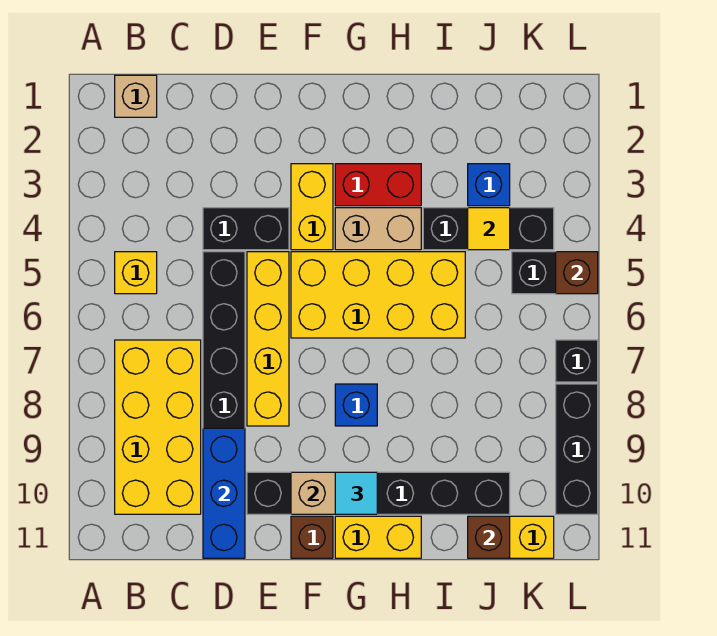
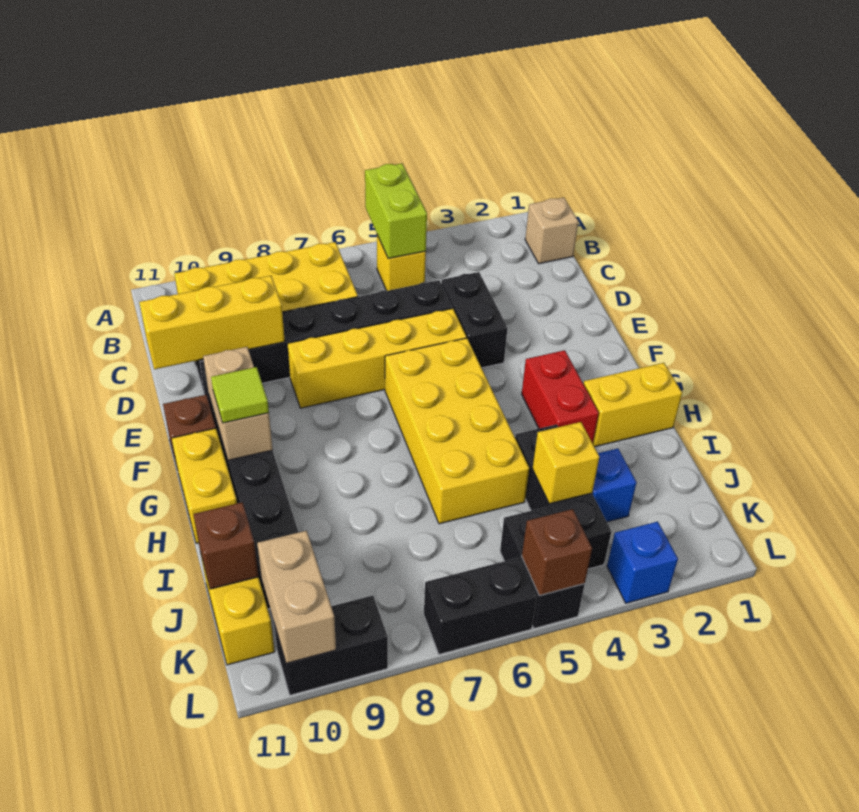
none -> lime brick A5:B5 level 2
blue brick D9:D11 level 2 -> yellow brick D9:D11 level 2
yellow brick F3:F4 level 1 -> yellow brick H1:H2 level 1
tan brick G4:H4 level 1 -> tan brick K10:L10 level 2
blue brick G8 level 1 -> blue brick L3 level 1
cyan tile G10 level 3 -> lime tile G10 level 3
yellow tile J4 level 2 -> yellow brick J4 level 2
black brick L7 level 1 -> black brick L6:L7 level 1
black brick L8:L10 level 1 -> black brick L9:L10 level 1

